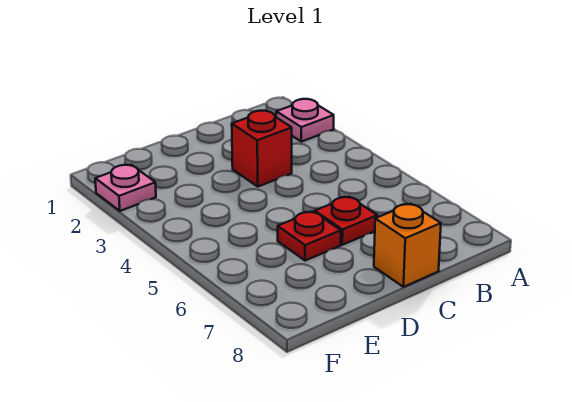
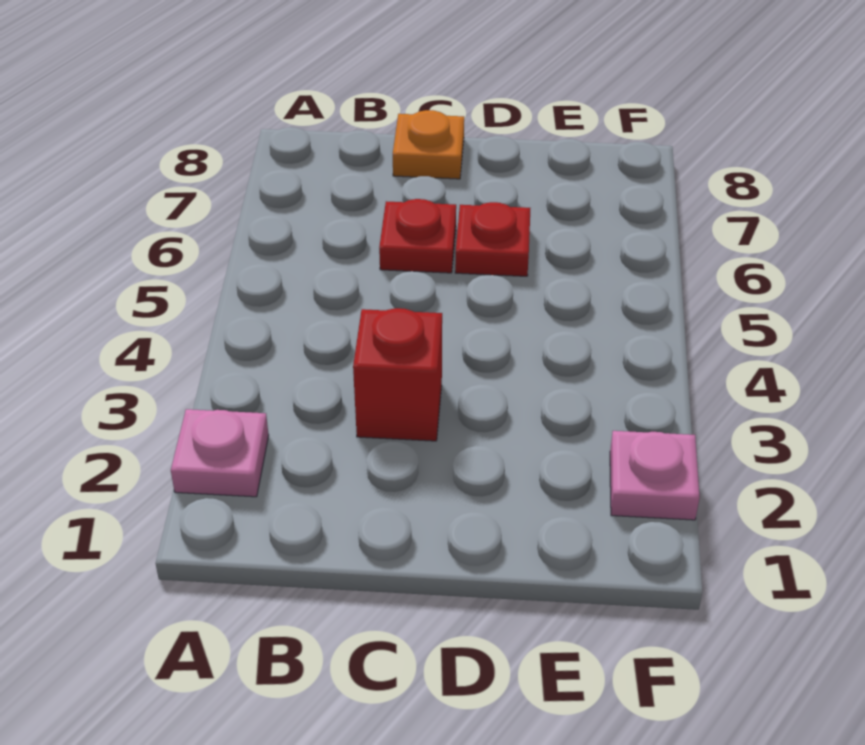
orange brick C8 level 1 -> orange plate C8 level 1

